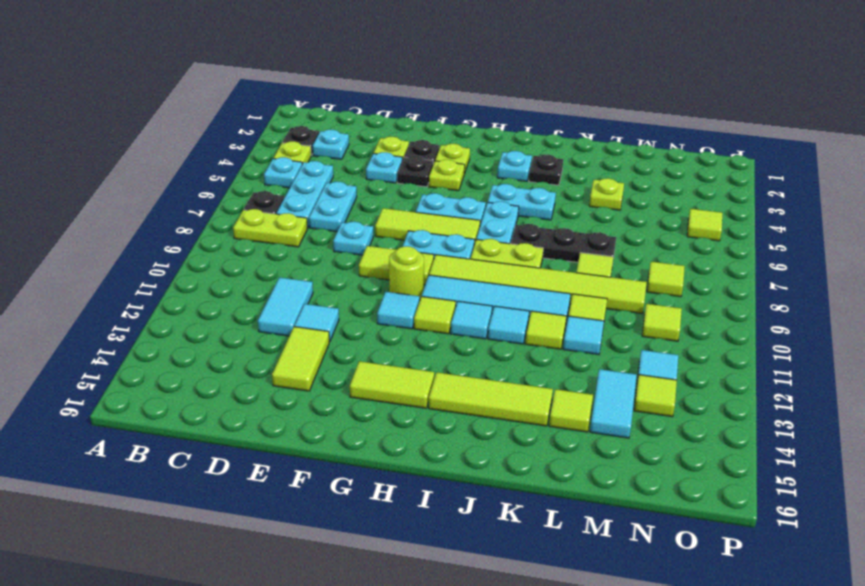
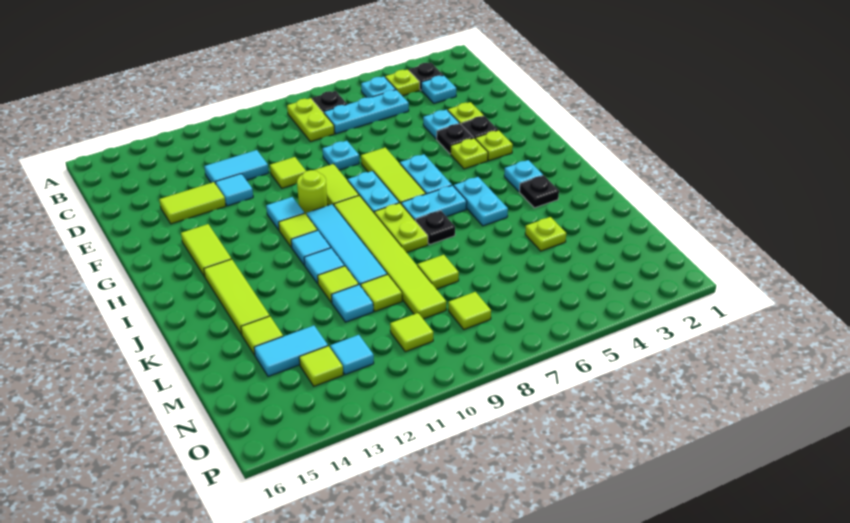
cyan plate D6:D7 level 1 -> none
black plate J7:L7 level 1 -> black plate J7 level 1
lime tile O5 level 1 -> lime tile E10 level 1

